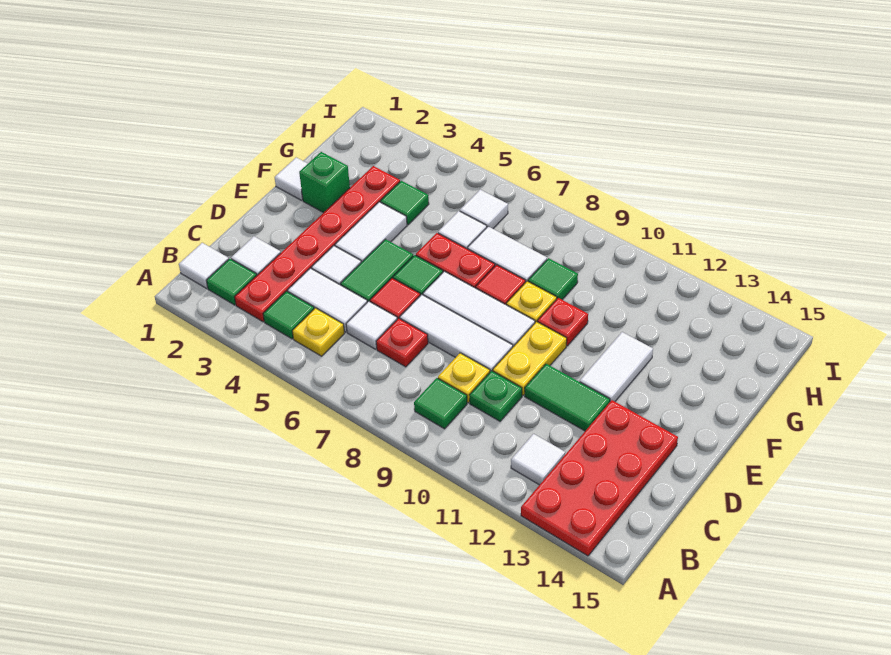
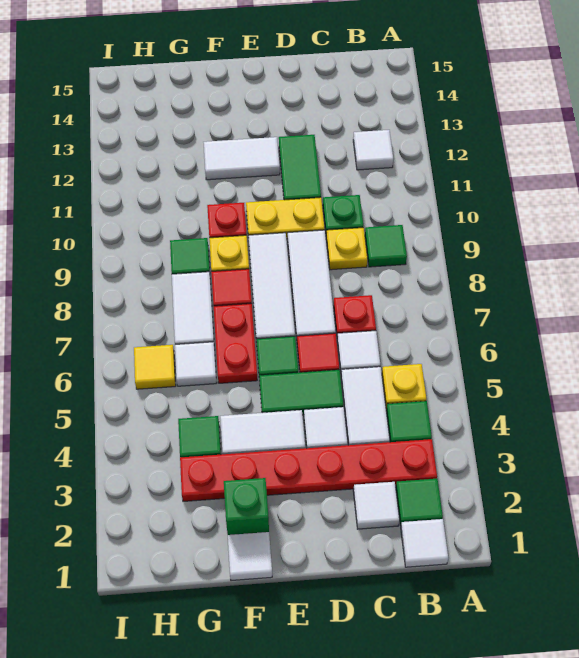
red plate A13:D14 level 1 -> none
white tile H6 level 1 -> yellow tile H6 level 1

